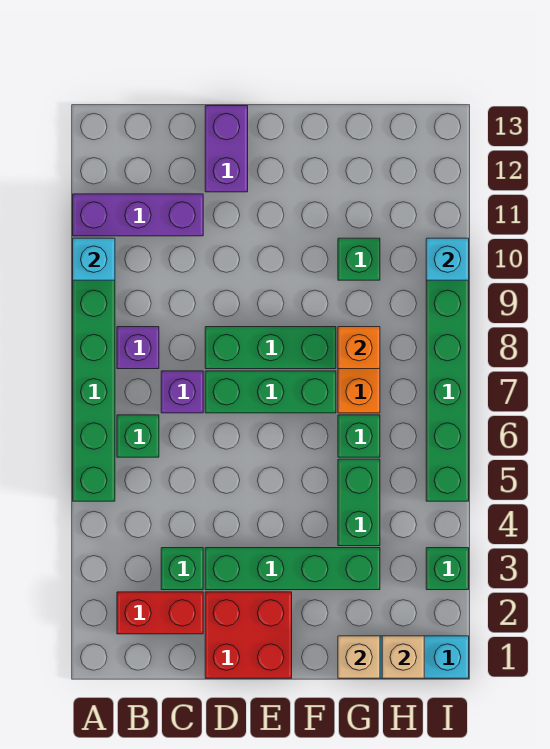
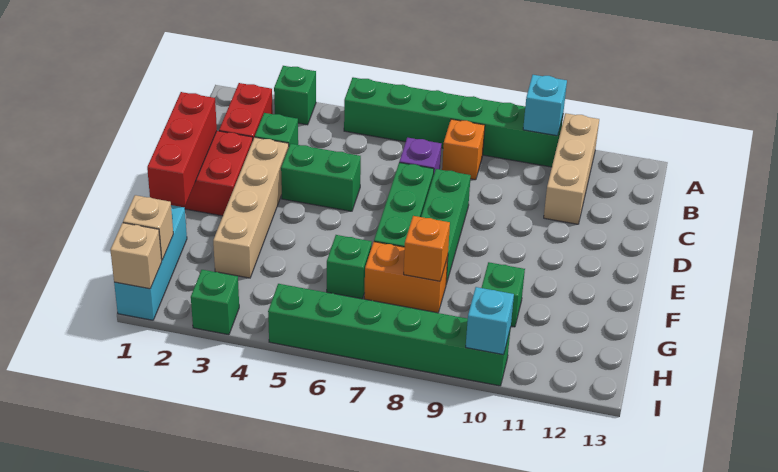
purple brick A11:C11 level 1 -> tan brick A11:C11 level 1
green brick B6 level 1 -> green brick A3 level 1
purple brick B8 level 1 -> orange brick B8 level 1
none -> red brick D1:F1 level 2
green brick D3:G3 level 1 -> tan brick D3:G3 level 1
purple brick D12:D13 level 1 -> none
tan brick G1 level 2 -> tan brick I1 level 2
green brick G4:G5 level 1 -> green brick D4:D5 level 1

